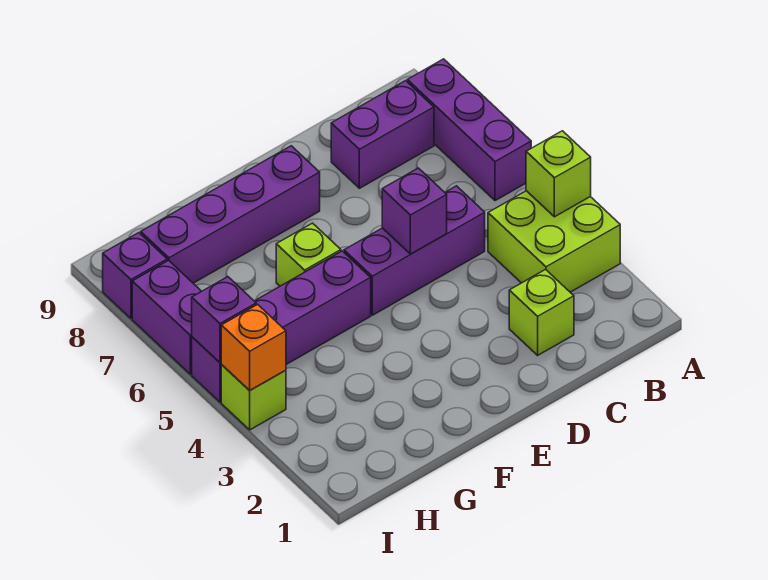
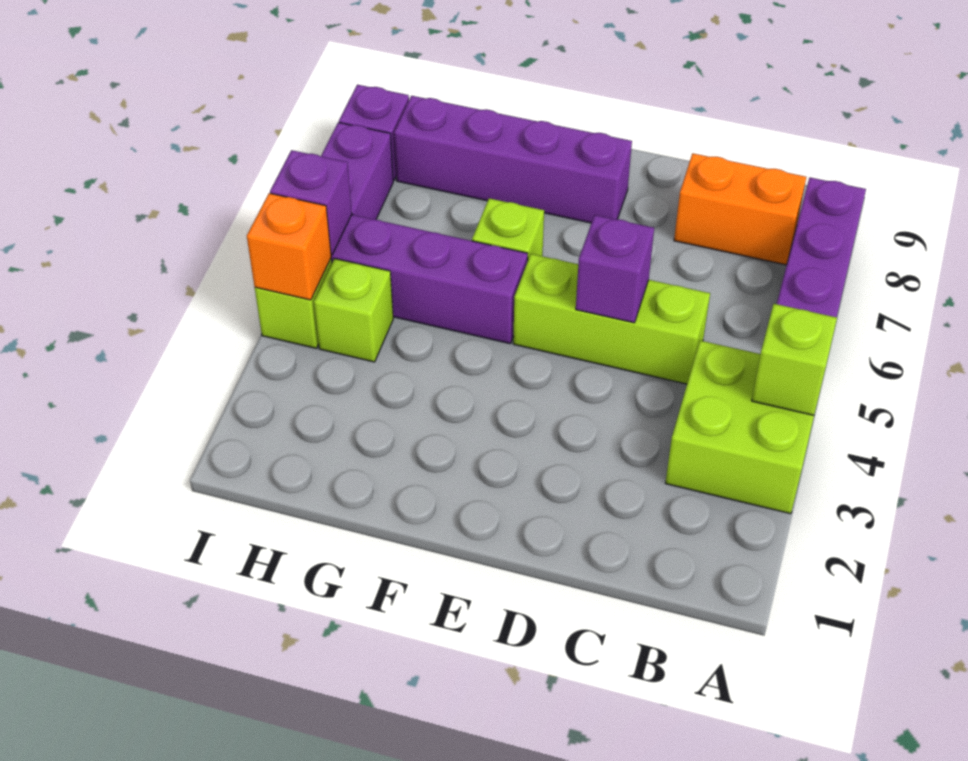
purple brick B8:C8 level 1 -> orange brick B8:C8 level 1
lime brick C2 level 1 -> lime brick H4 level 1
purple brick C5:E5 level 1 -> lime brick C5:E5 level 1

